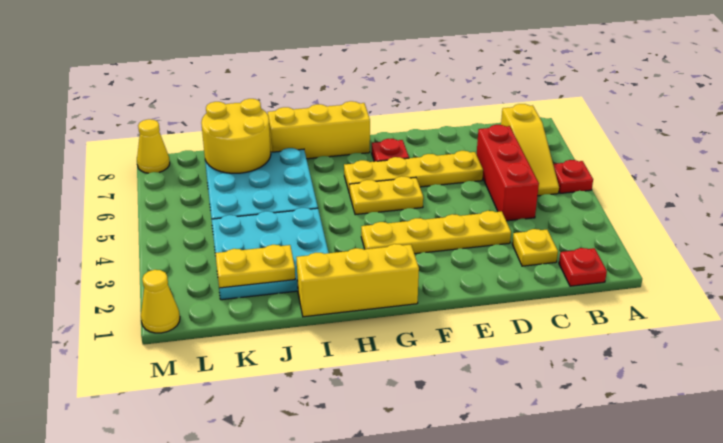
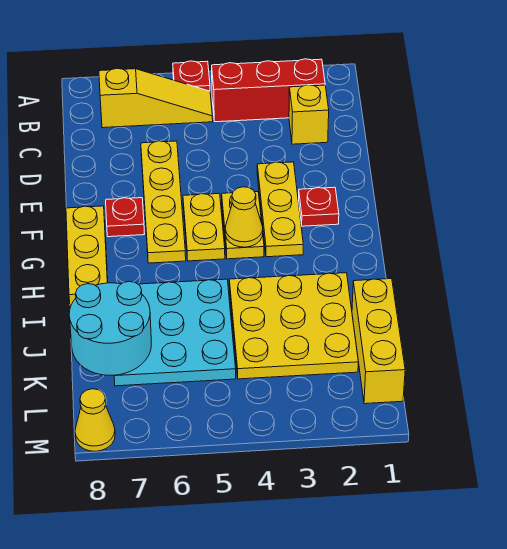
red plate B1 level 1 -> red plate F2 level 1
yellow plate C2 level 1 -> yellow brick C2 level 1
red brick C4:C6 level 1 -> red brick B2:B4 level 1
yellow plate D3:G3 level 1 -> yellow plate E3:G3 level 1
yellow brick G1:I1 level 1 -> yellow brick J1:L1 level 1
cyan plate I2:K4 level 1 -> yellow plate I2:K4 level 1
yellow plate J2:K2 level 2 -> yellow plate F4:G4 level 1
yellow round brick J7:K8 level 2 -> cyan round brick J7:K8 level 2
yellow cone M1 level 1 -> yellow cone G4 level 2

